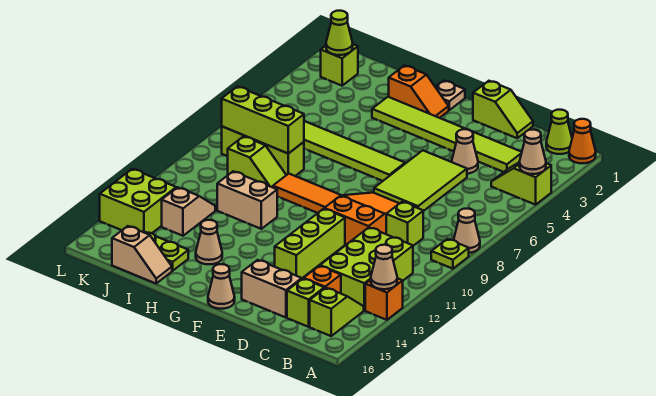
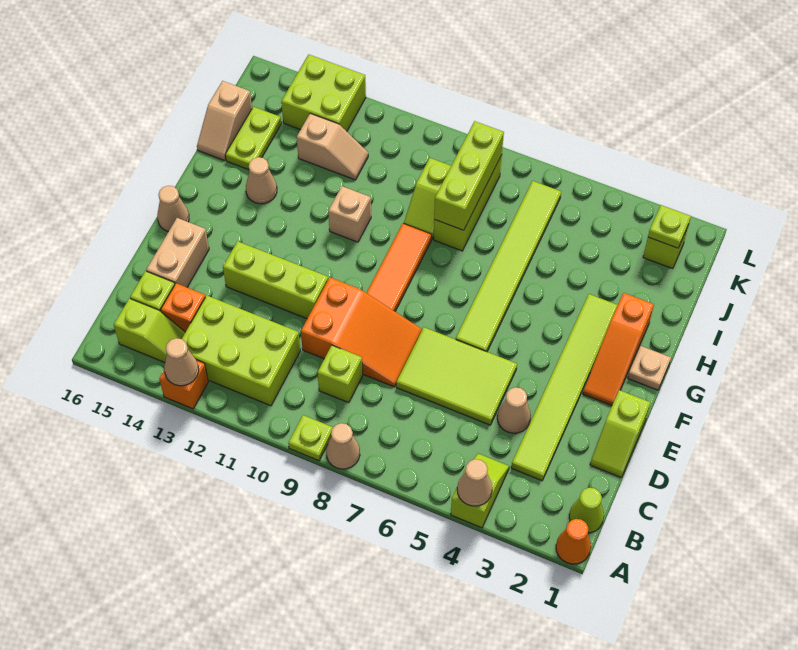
orange slope G2:H2 level 1 top H -> orange slope F2:H2 level 1 top H
tan brick H11:I11 level 1 -> tan brick H11 level 1
lime cone K2 level 2 -> lime plate K2 level 2

